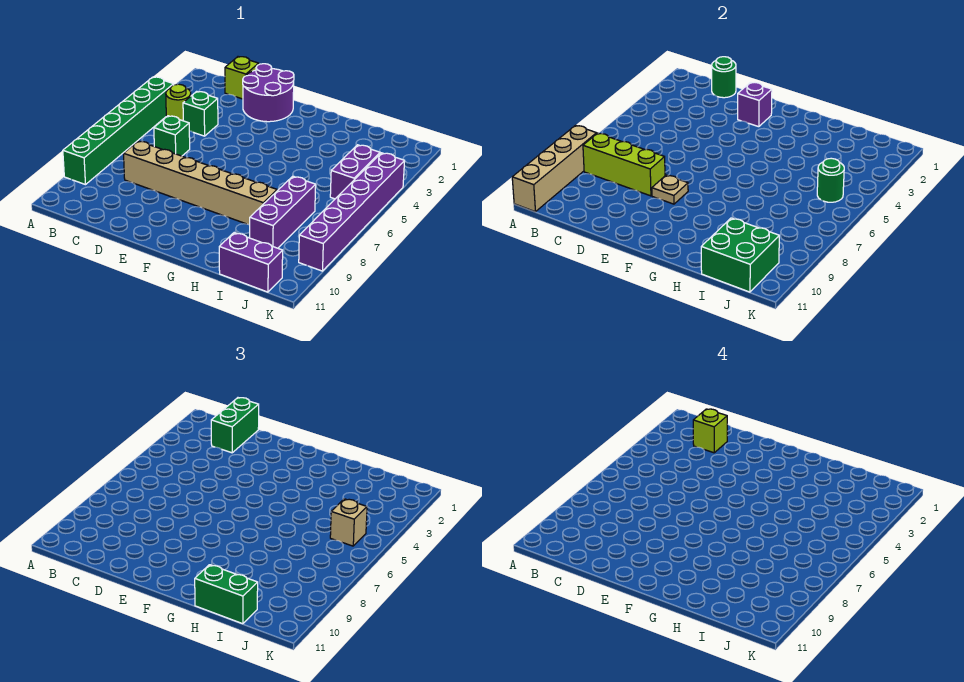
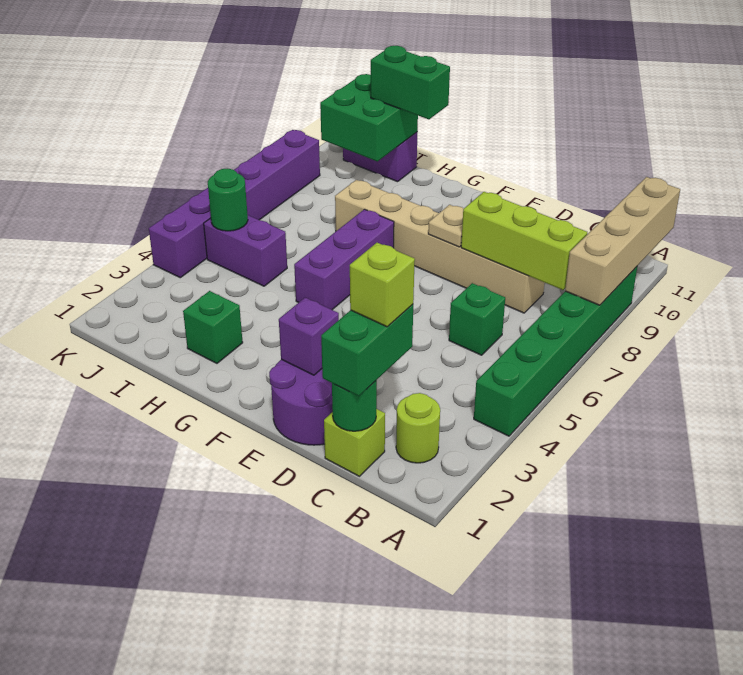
lime round brick B4 level 1 -> lime round brick B2 level 1
green brick C4 level 1 -> green brick H2 level 1
purple brick I7:I9 level 1 -> purple brick G5:G7 level 1
purple brick J4:J5 level 1 -> purple brick I5:J5 level 1
tan brick J5 level 3 -> none

